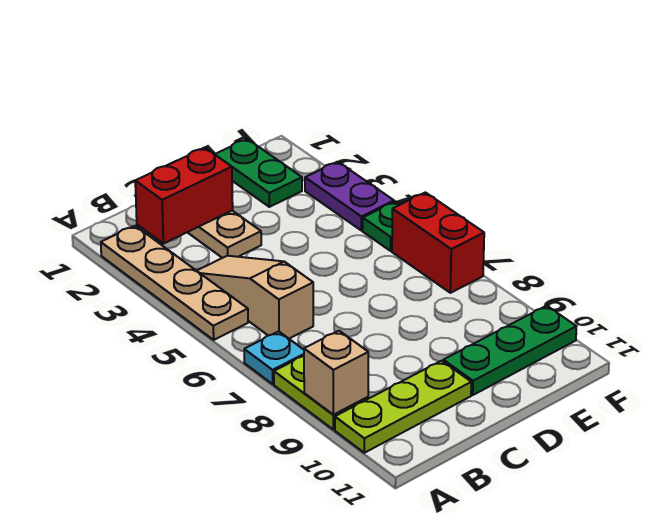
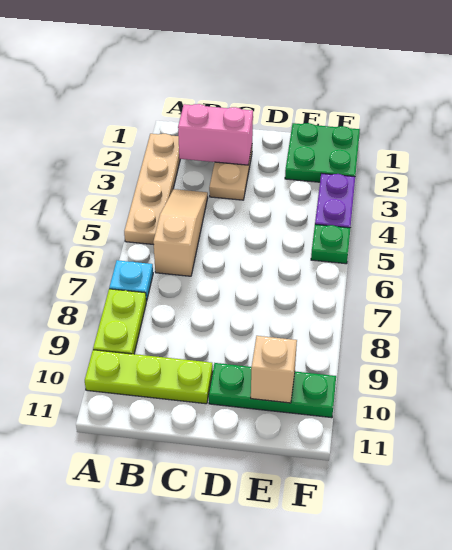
tan brick A9 level 2 -> tan brick E10 level 2
red brick B2:C2 level 2 -> pink brick B2:C2 level 2
green plate E1:E2 level 1 -> green plate E1:F2 level 1
red brick F6:F7 level 1 -> none

